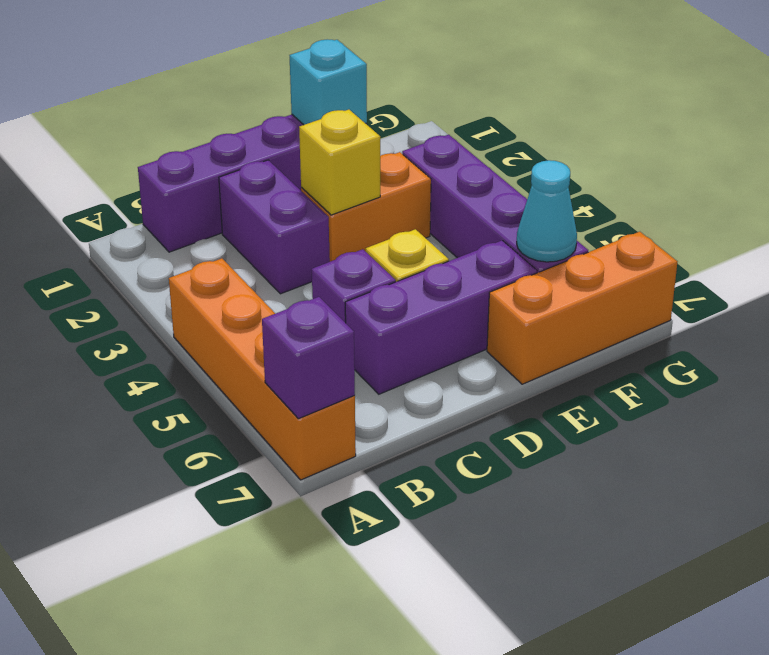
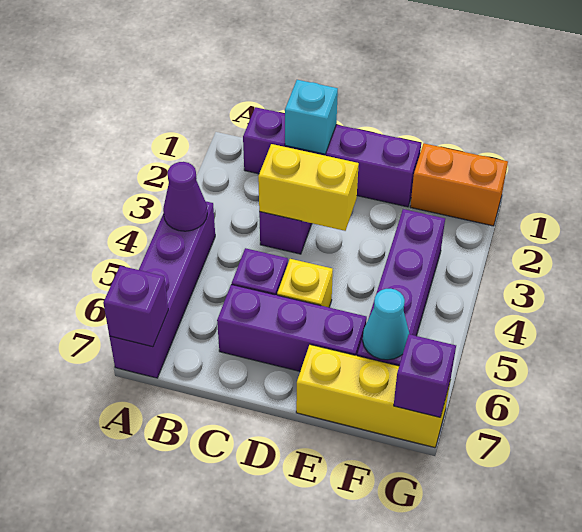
orange brick A4:A7 level 1 -> purple brick A4:A7 level 1
none -> purple cone A4 level 2
orange brick D3:E3 level 1 -> orange brick F1:G1 level 1
yellow brick D3 level 2 -> yellow brick C3:D3 level 2
cyan brick E1 level 2 -> cyan brick C1 level 2
orange brick E7:G7 level 1 -> yellow brick E7:G7 level 1
none -> purple brick G7 level 2

